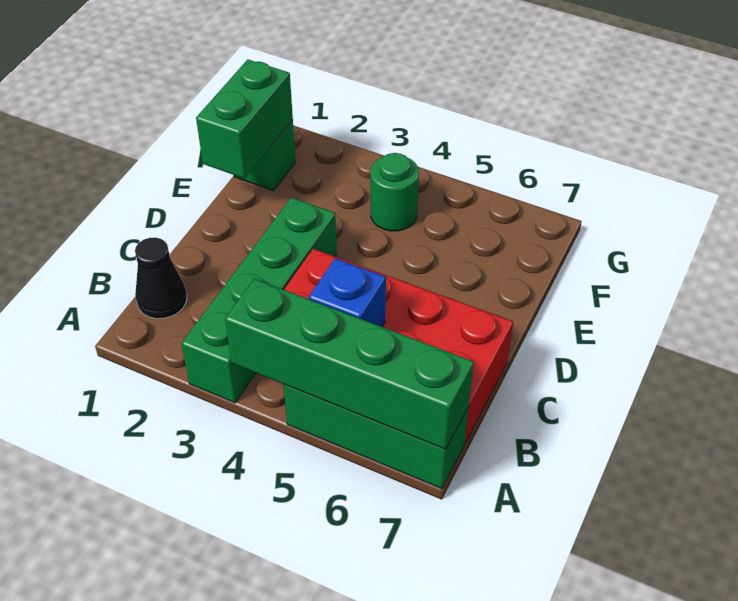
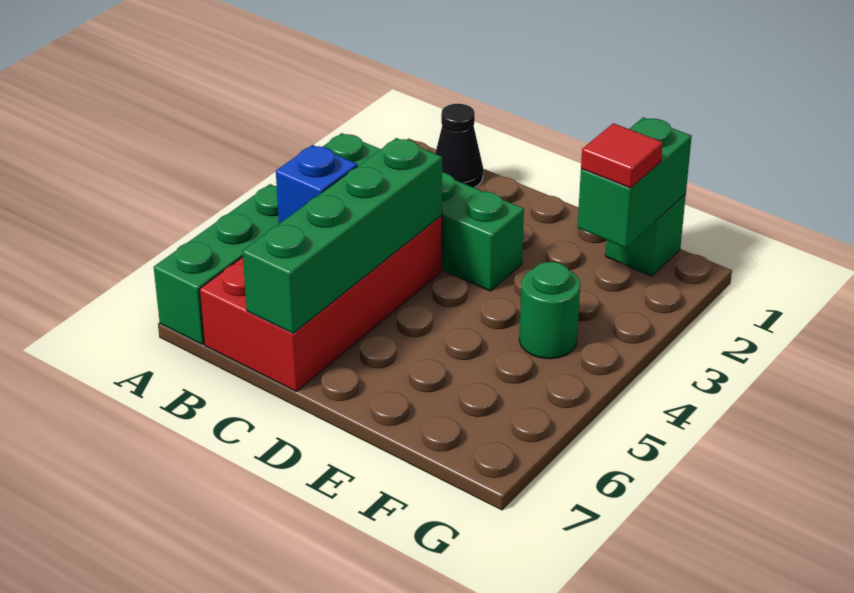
green brick A4:A7 level 2 -> green brick C4:C7 level 2
green brick E1:F1 level 2 -> green brick F1:F2 level 2
none -> red tile F2 level 3

